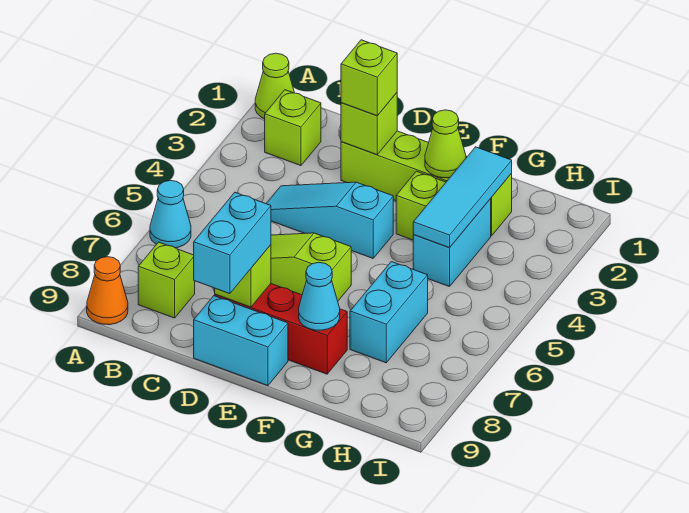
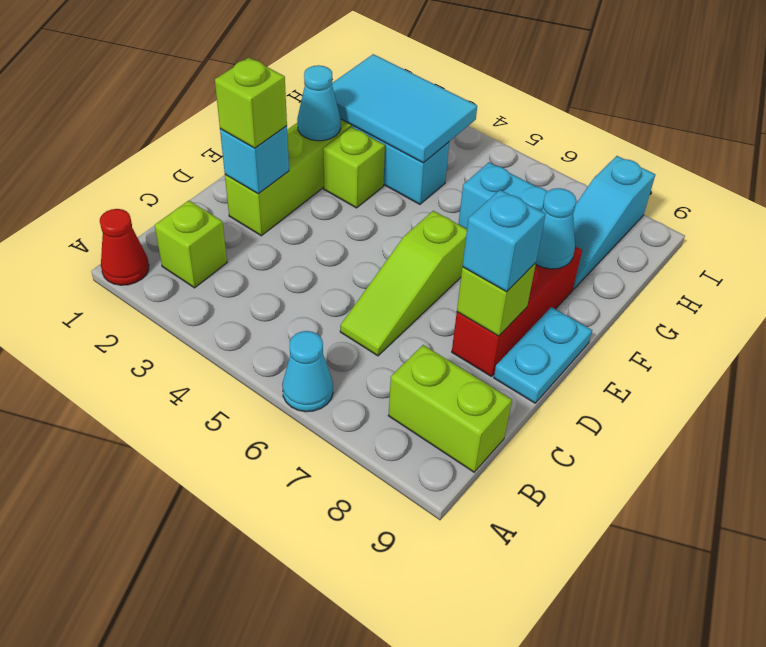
lime cone A1 level 1 -> red cone A1 level 1
orange cone A9 level 1 -> none
lime brick B8 level 1 -> lime brick B8:B9 level 1
cyan slope C4:E4 level 1 top E -> cyan slope G8:I8 level 1 top I
lime brick D2 level 2 -> cyan brick D2 level 2
cyan brick D8:D9 level 3 -> cyan brick D8 level 3
cyan brick D9:E9 level 1 -> cyan plate D9:E9 level 1
lime cone F2 level 2 -> cyan cone F2 level 2
cyan tile G2:G4 level 2 -> cyan tile G2:H4 level 2

